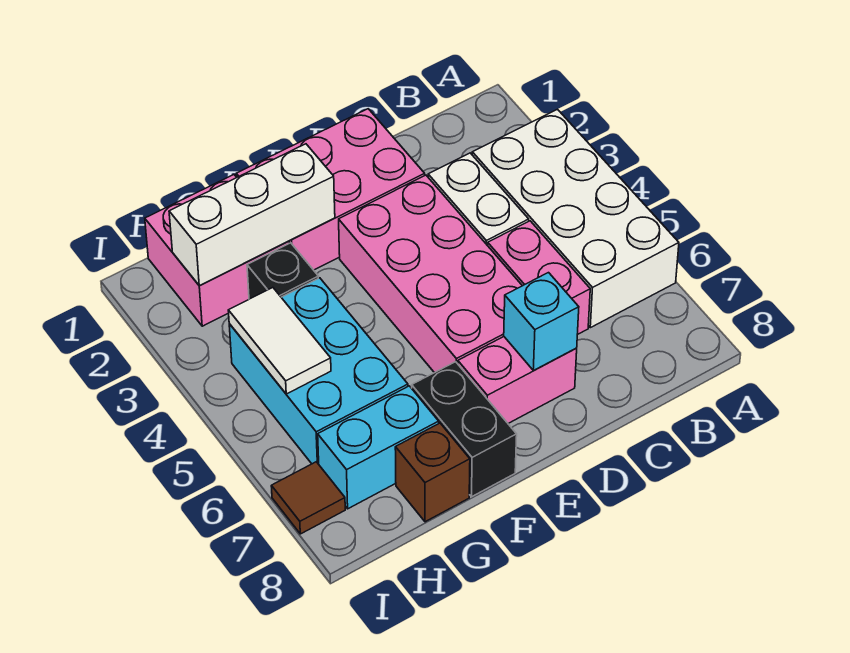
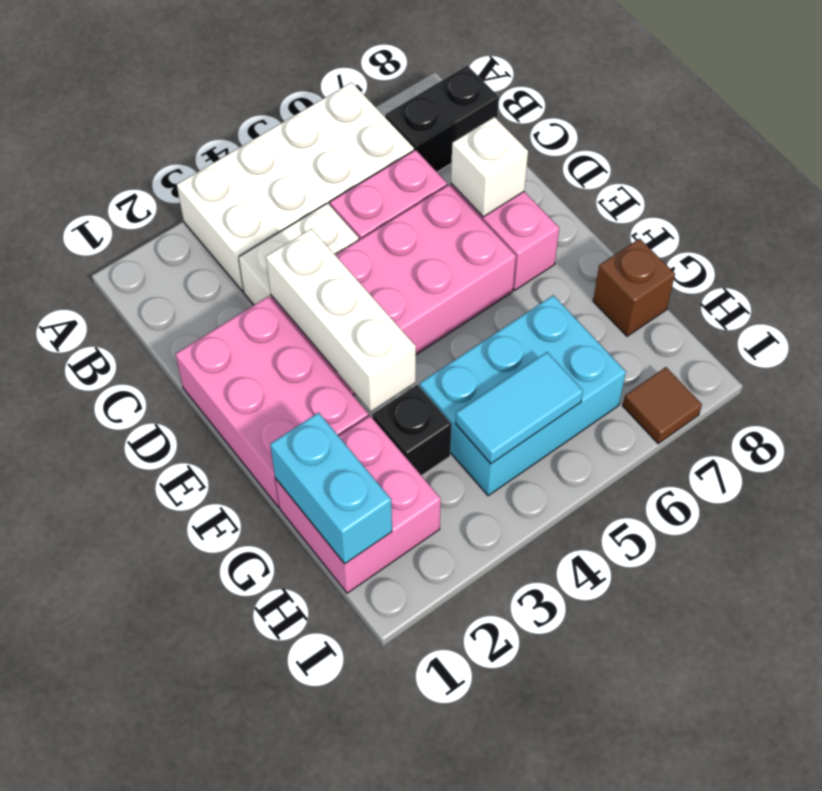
cyan brick D7 level 2 -> white brick D7 level 2
white brick F2:H2 level 2 -> white brick D3:F3 level 2
black brick F7:F8 level 1 -> black brick B7:B8 level 1
cyan brick G7:H7 level 1 -> cyan brick G1:H1 level 2
white tile H4:H5 level 2 -> cyan tile H4:H5 level 2

